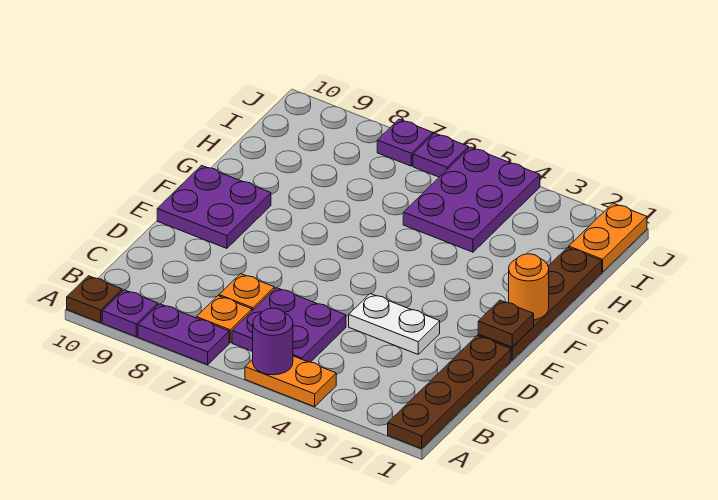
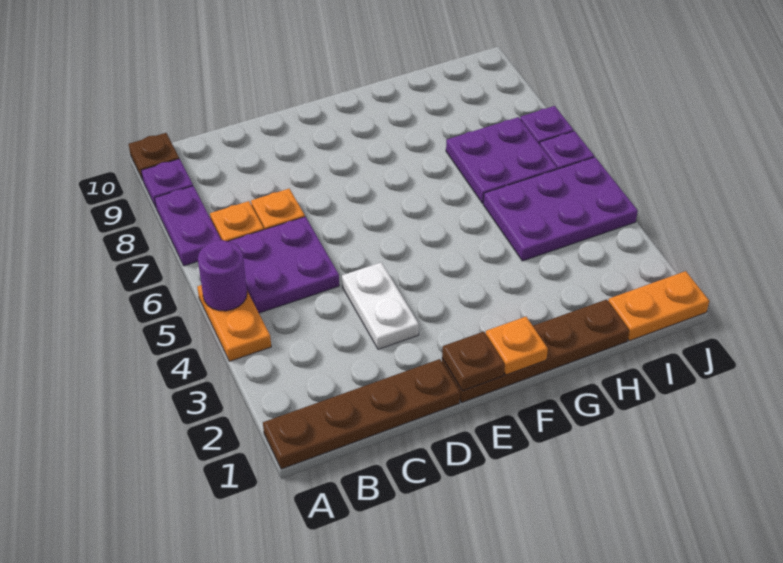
purple plate E9:F10 level 1 -> purple plate H6:I7 level 1
orange round brick F1 level 2 -> orange plate F1 level 2

